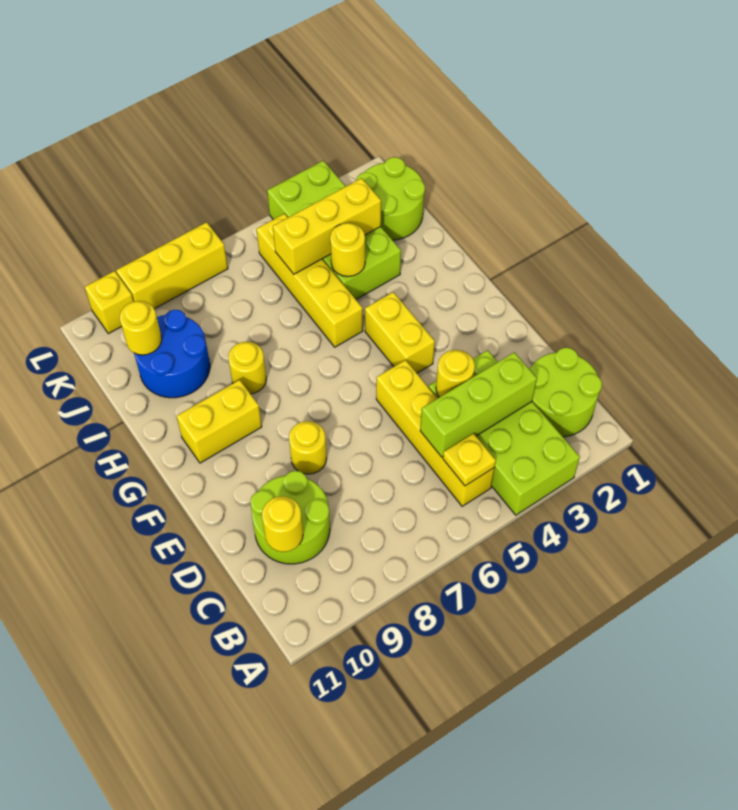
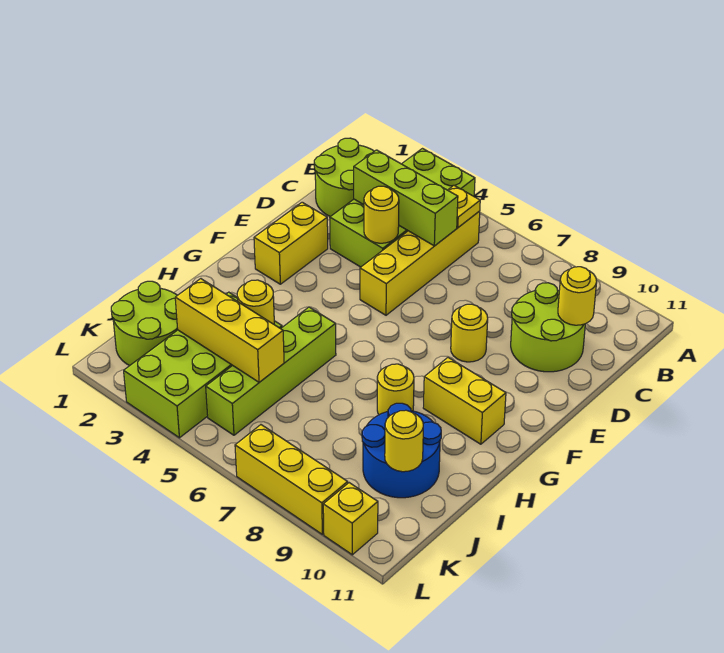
yellow brick F4:G4 level 1 -> yellow brick E2:F2 level 1
yellow brick H5:K5 level 1 -> lime brick H5:K5 level 1

